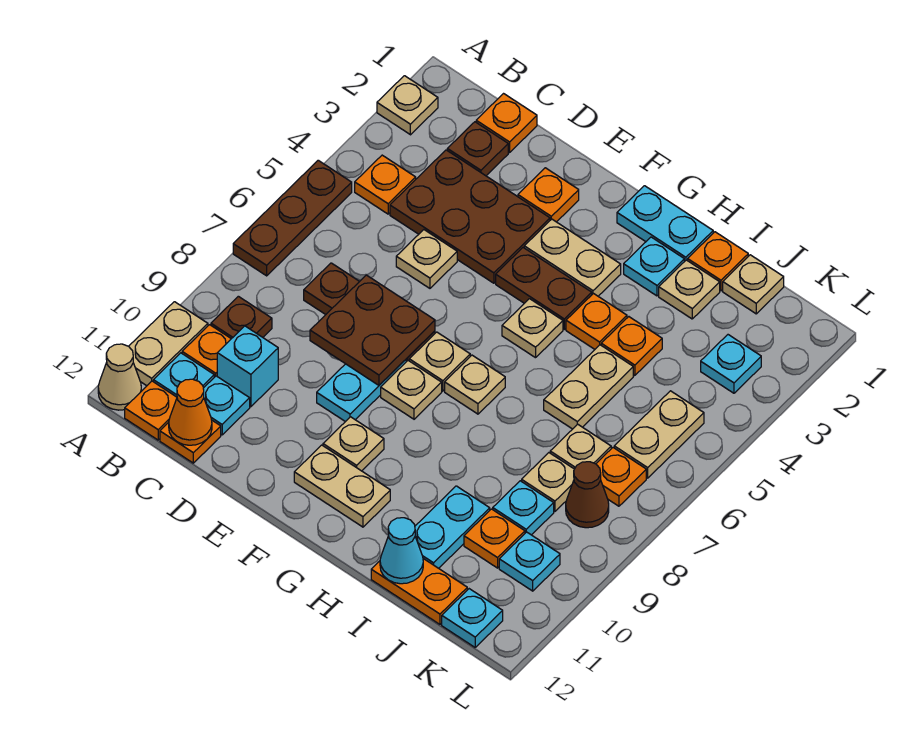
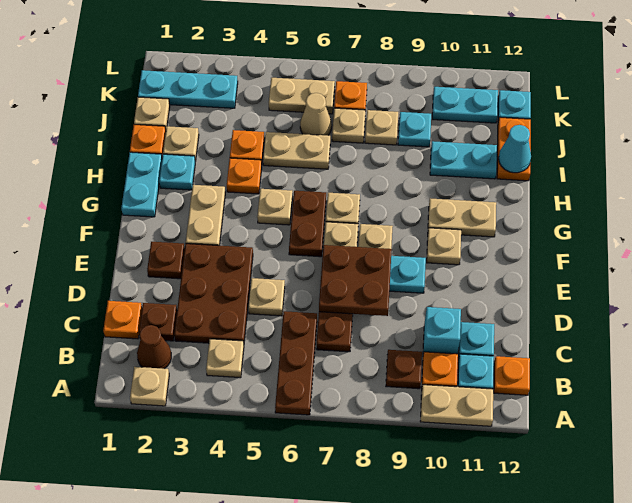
brown plate A5:A7 level 1 -> brown plate A6:C6 level 1
tan cone A12 level 1 -> tan cone J6 level 1
orange plate B4 level 1 -> tan plate B4 level 1
orange plate C12 level 1 -> none
orange cone C12 level 2 -> none
orange plate E2 level 1 -> brown plate E2 level 1
brown plate F4:G4 level 1 -> brown plate F6:G6 level 1
tan plate F11:G11 level 1 -> tan plate G10:G11 level 1
orange plate J10 level 1 -> none
cyan plate K3 level 1 -> cyan plate K1:K3 level 1
brown cone K8 level 1 -> brown cone B2 level 1
cyan plate K10 level 1 -> cyan plate K10:K11 level 1

